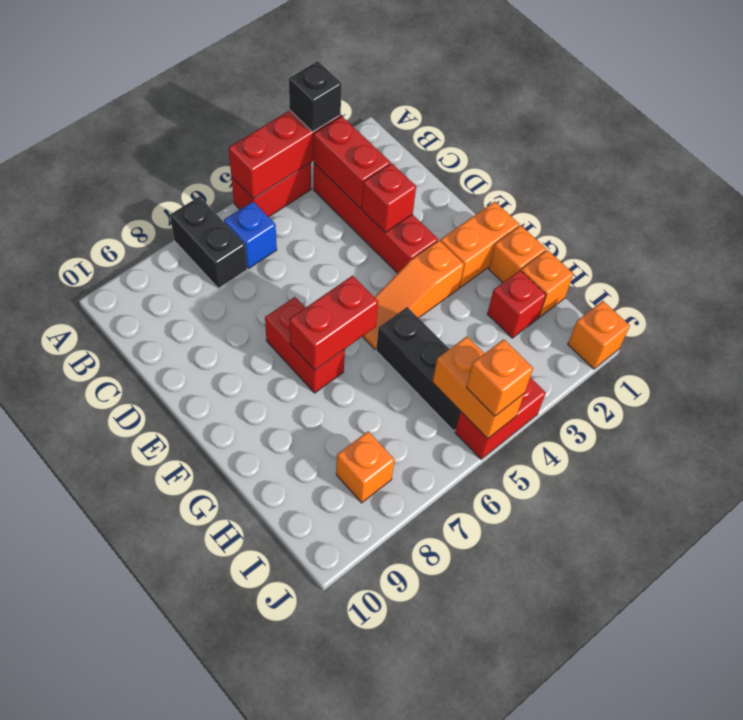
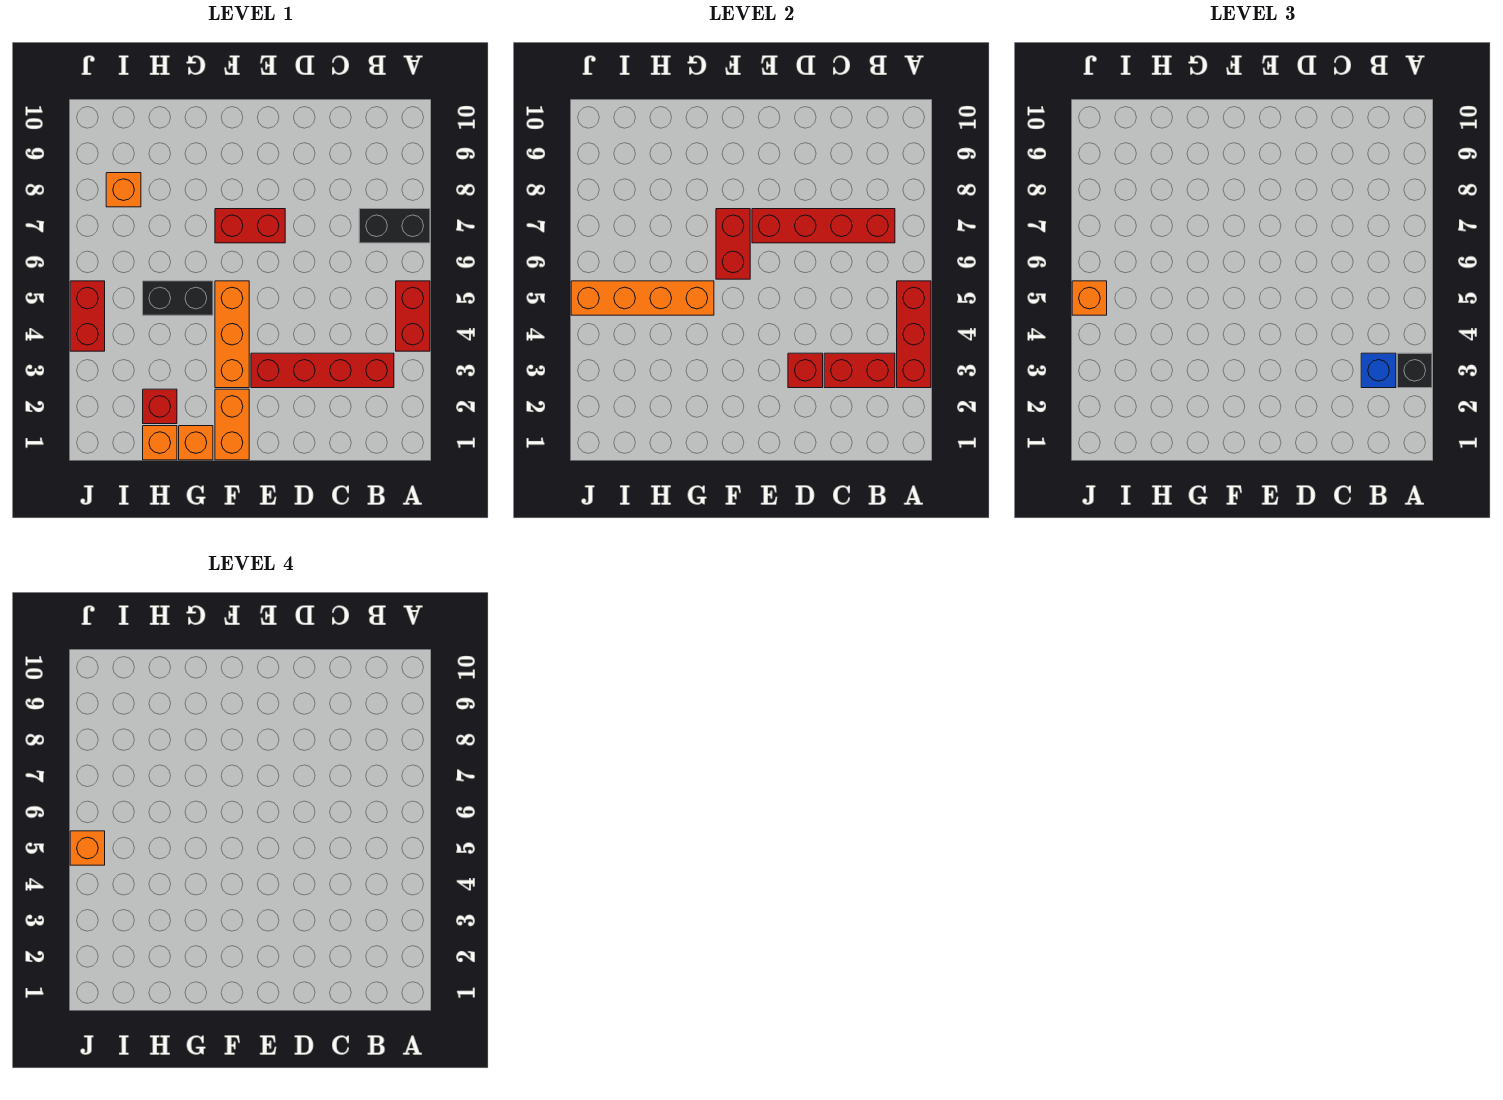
blue brick B6 level 1 -> blue brick B3 level 3
none -> red brick B7:E7 level 2
orange slope F3:F5 level 1 top 3 -> orange brick F3:F5 level 1
black brick G5:I5 level 1 -> black brick G5:H5 level 1
orange brick I5:J5 level 2 -> orange brick G5:J5 level 2
orange brick J1 level 1 -> orange brick J5 level 4

